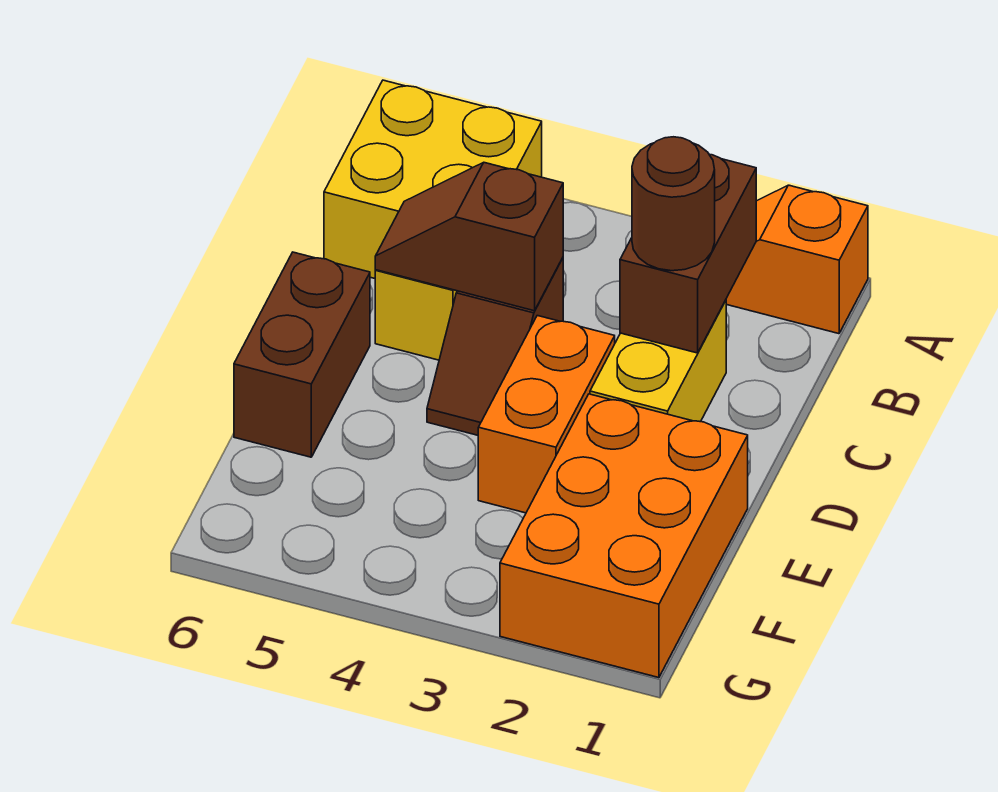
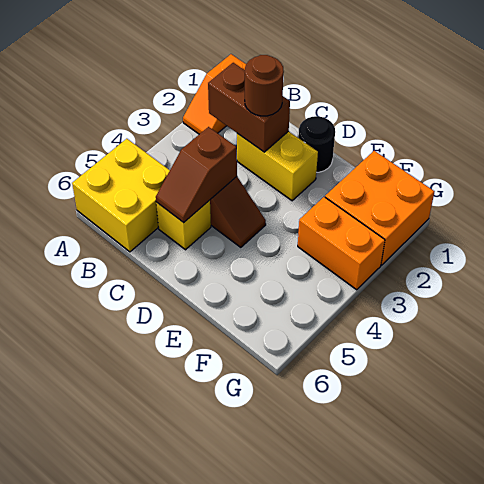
none -> black round brick D1 level 1
orange brick D3:E3 level 1 -> orange brick F3:G3 level 1
brown brick D6:E6 level 1 -> none
orange brick E1:G2 level 1 -> orange brick F1:G2 level 1

